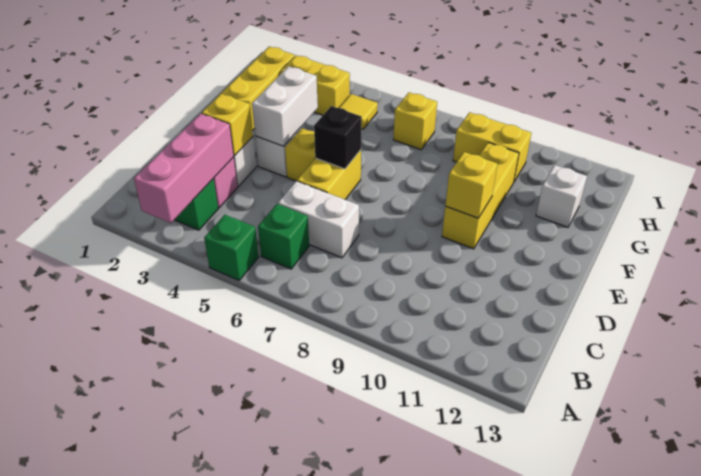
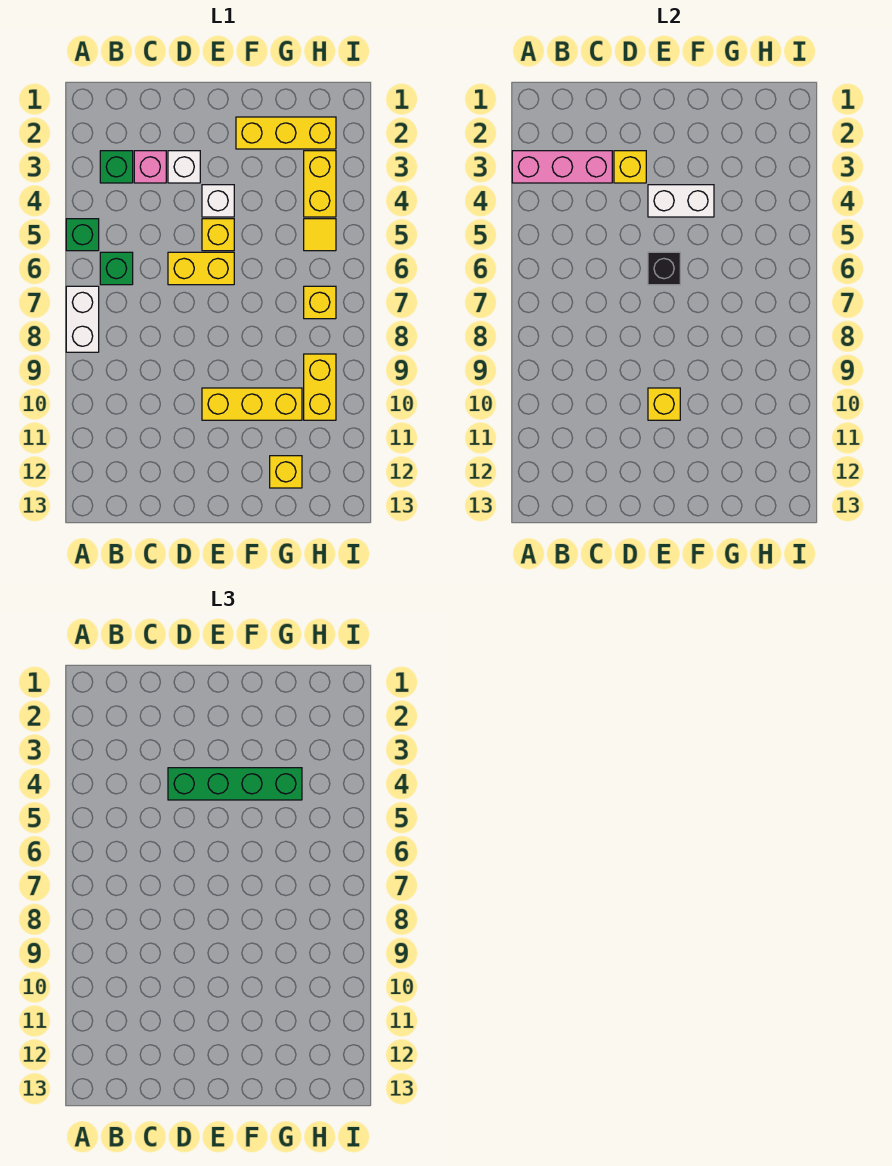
white brick C6:C7 level 1 -> white brick A7:A8 level 1
none -> green brick D4:G4 level 3
white brick G12 level 1 -> yellow brick G12 level 1

